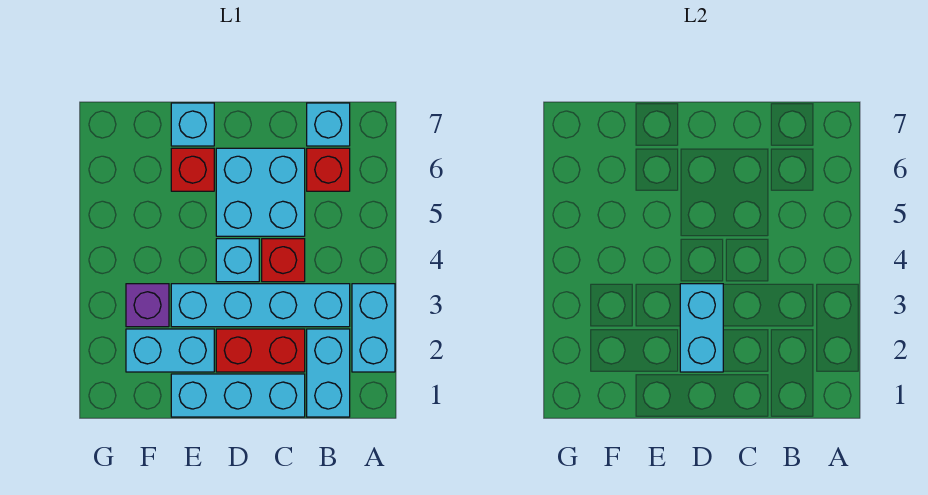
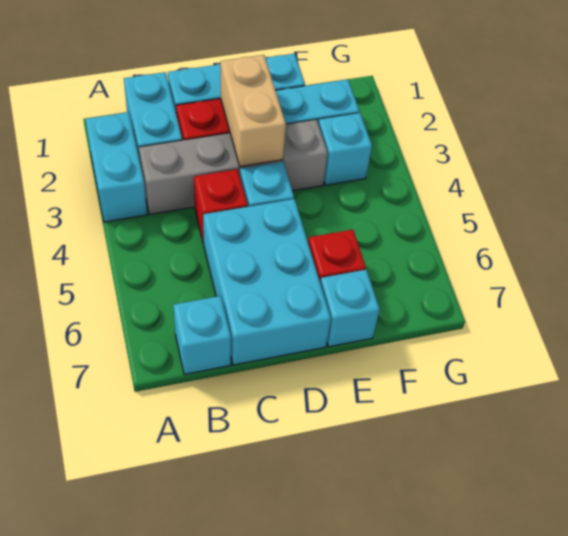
cyan brick B3:E3 level 1 -> grey brick B3:E3 level 1
red brick B6 level 1 -> none
cyan brick C5:D6 level 1 -> cyan brick C5:D7 level 1
cyan brick D2:D3 level 2 -> tan brick D2:D3 level 2
purple brick F3 level 1 -> cyan brick F3 level 1

